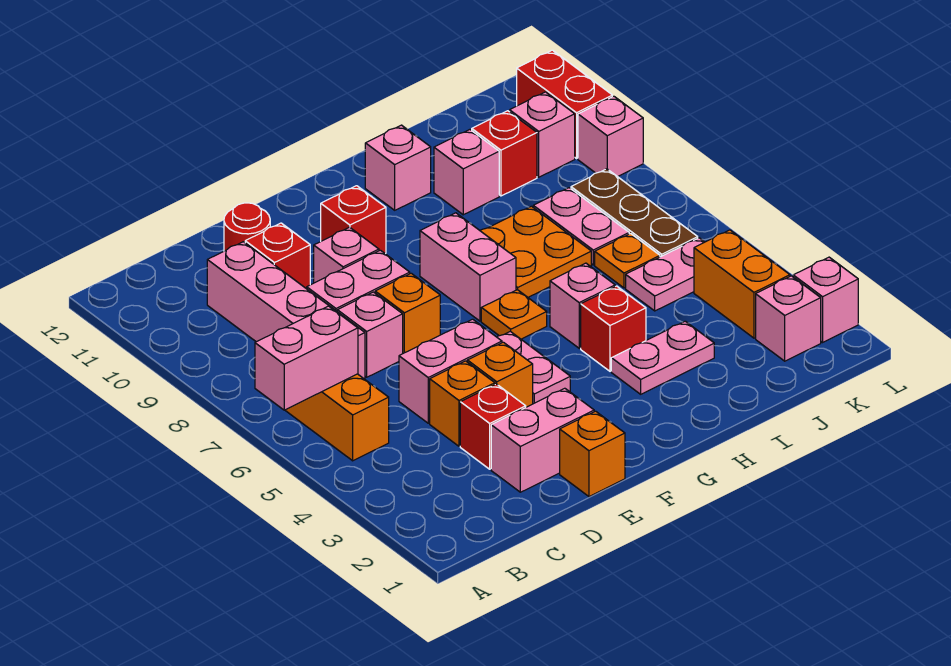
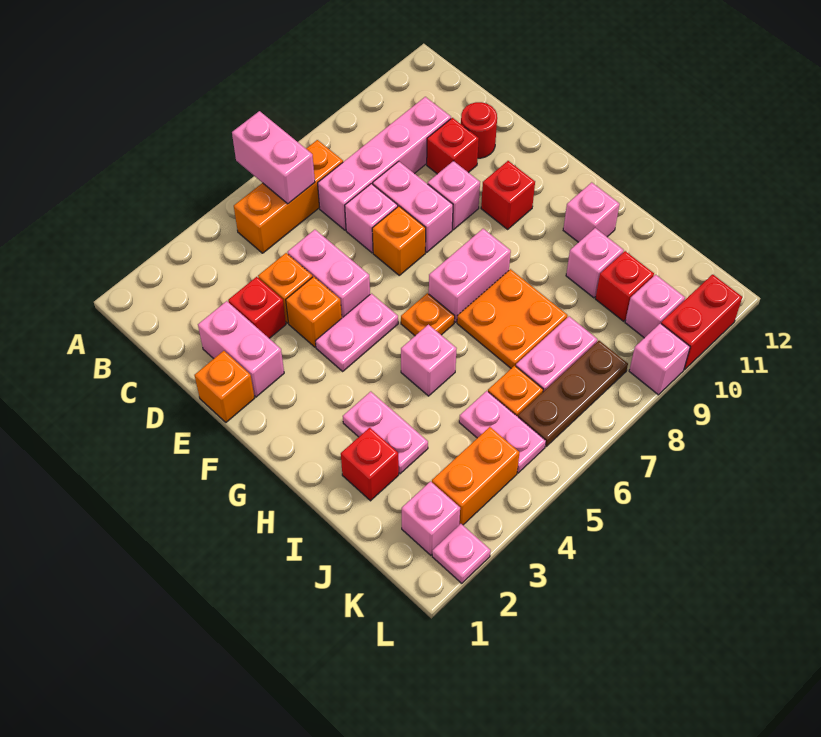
red brick H4 level 1 -> red brick I2 level 1
pink brick L2 level 1 -> pink plate L2 level 1

